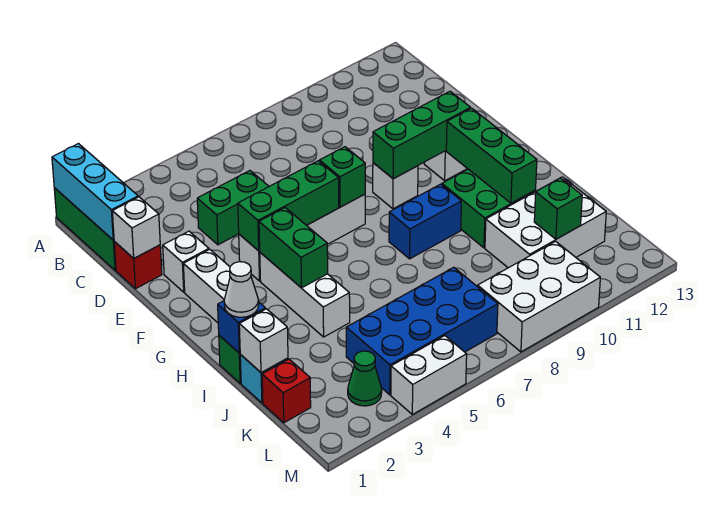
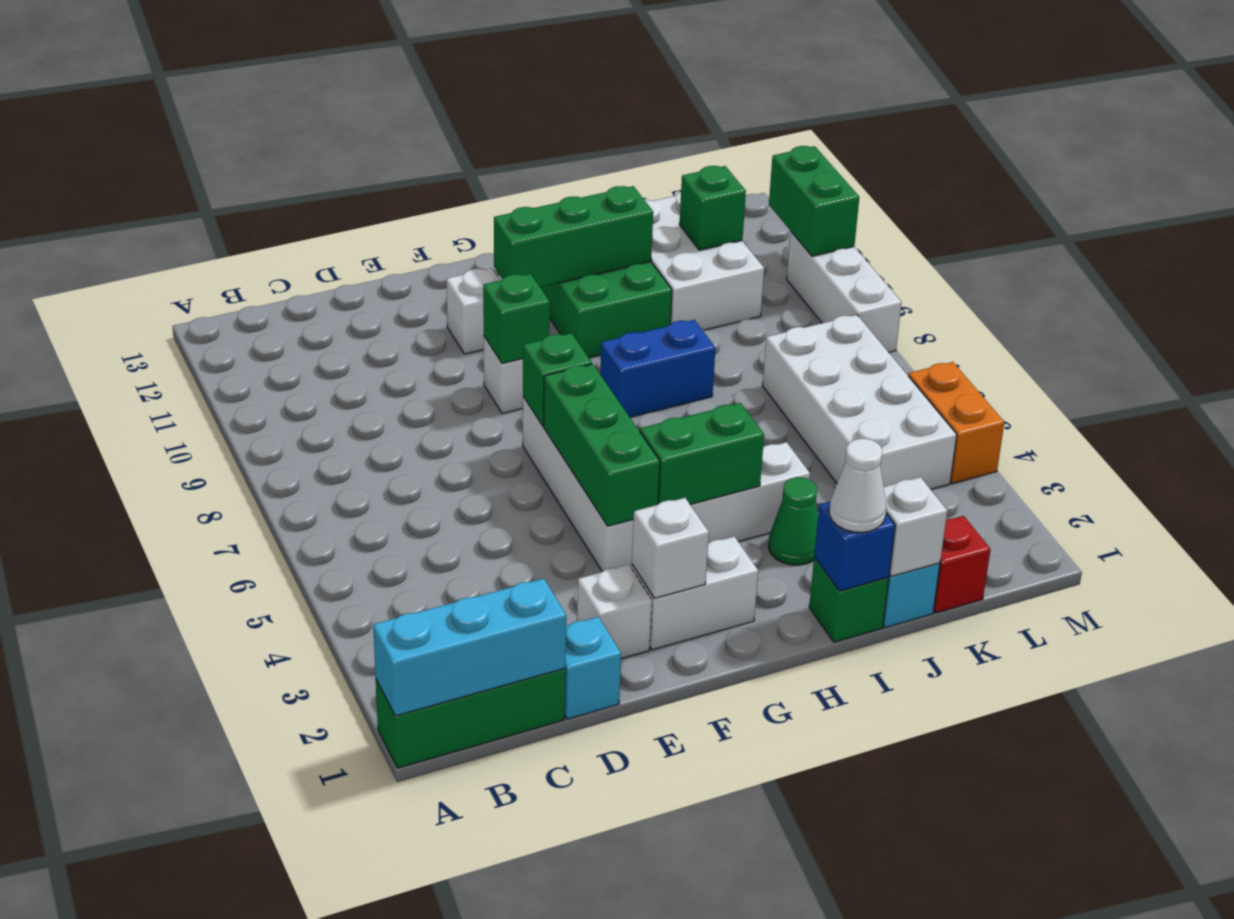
red brick D1 level 1 -> cyan brick D1 level 1
white brick D1 level 2 -> white brick F2 level 2
green brick D4:D5 level 1 -> green brick M10:M11 level 2
green brick F9:F11 level 2 -> green brick F9 level 2
blue brick H8:H9 level 1 -> blue brick H8:I8 level 1
blue brick K4:L7 level 1 -> white brick K4:L7 level 1
green cone L3 level 1 -> green cone I3 level 1
white brick L8:M10 level 1 -> white brick M8:M10 level 1
white brick M4:M5 level 1 -> orange brick M4:M5 level 1

